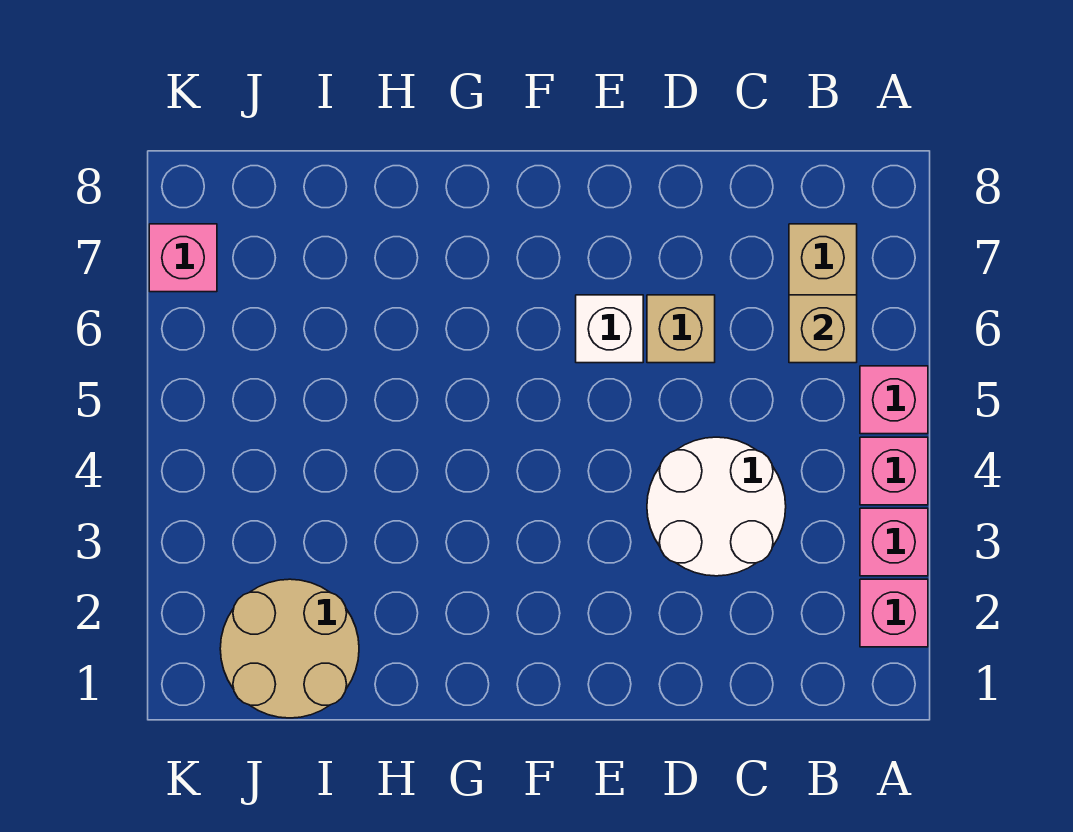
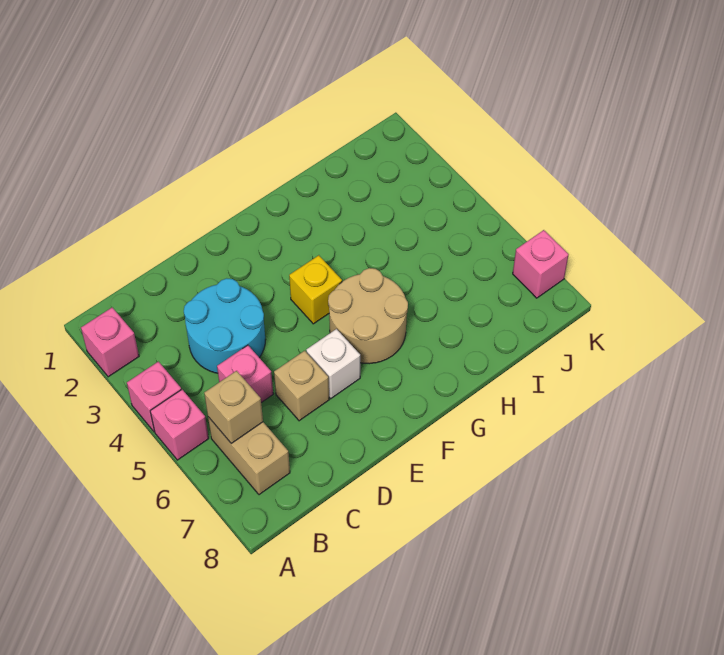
pink brick A3 level 1 -> pink brick C5 level 1
white round brick C3:D4 level 1 -> cyan round brick C3:D4 level 1
none -> yellow brick F4 level 1
tan round brick I1:J2 level 1 -> tan round brick F5:G6 level 1

